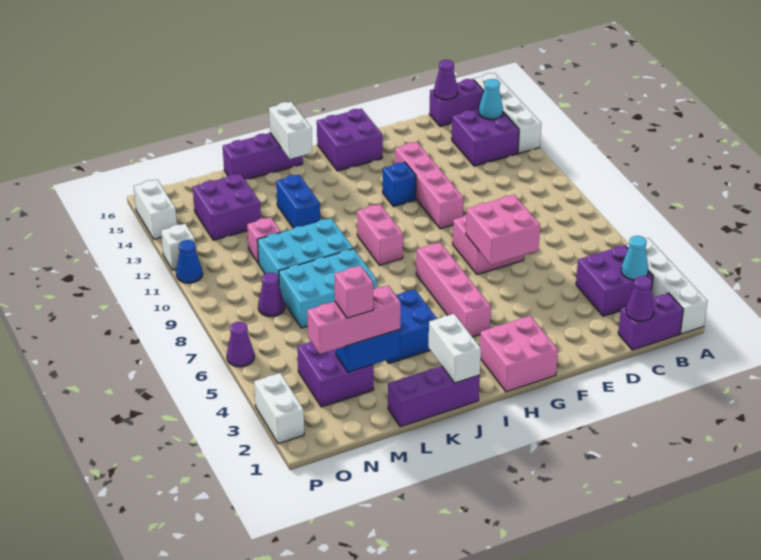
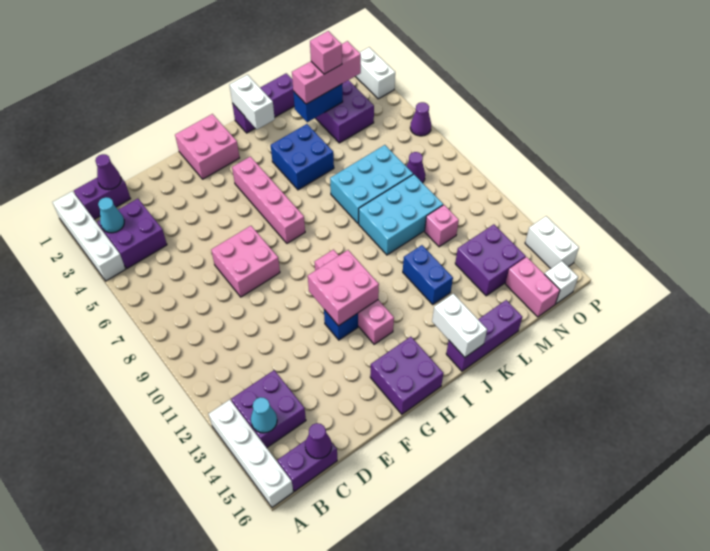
pink brick E6:F7 level 2 -> pink brick G11:H12 level 2
pink brick F10:F13 level 1 -> pink brick H10:H13 level 1
pink brick I9:I10 level 1 -> pink brick N15:N16 level 1
blue cone P11 level 1 -> none
white brick P12 level 1 -> white brick O16 level 1

